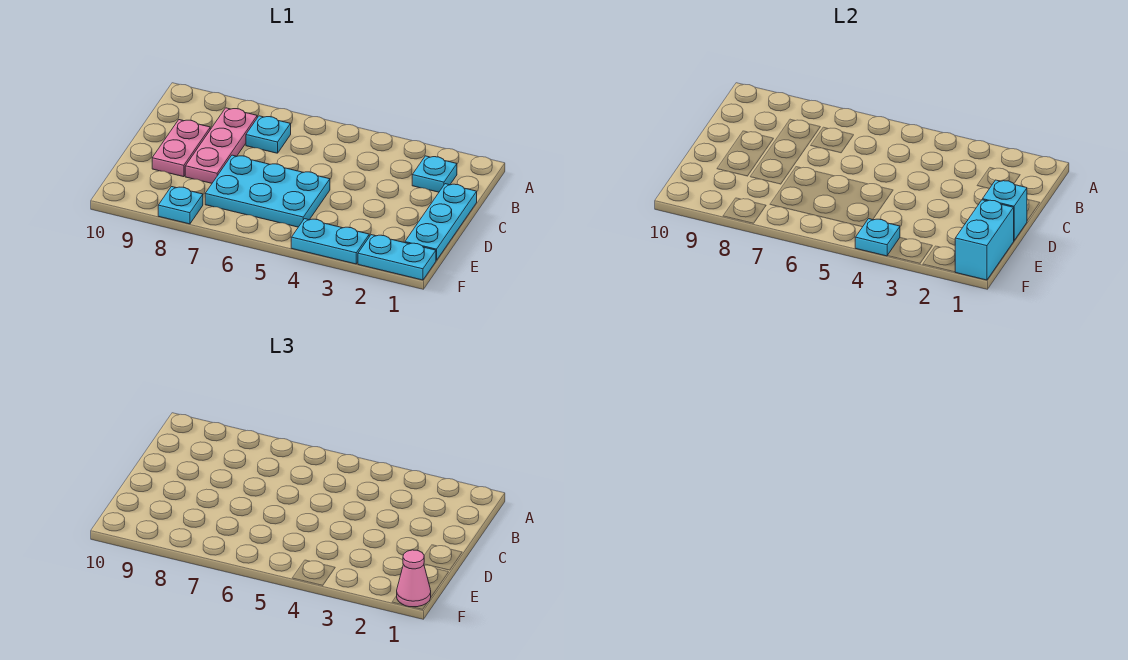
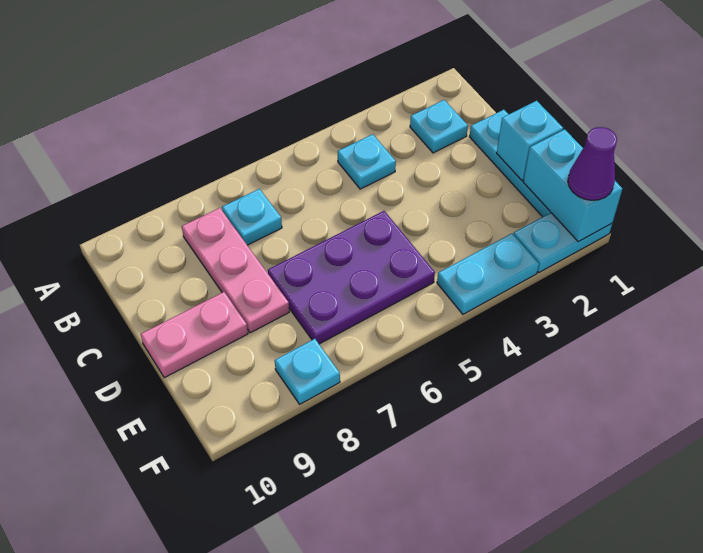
pink plate C9:D9 level 1 -> pink plate D9:D10 level 1
cyan plate D5:E7 level 1 -> purple plate D5:E7 level 1
pink cone F1 level 3 -> purple cone F1 level 3
cyan plate F4 level 2 -> cyan plate B4 level 1

